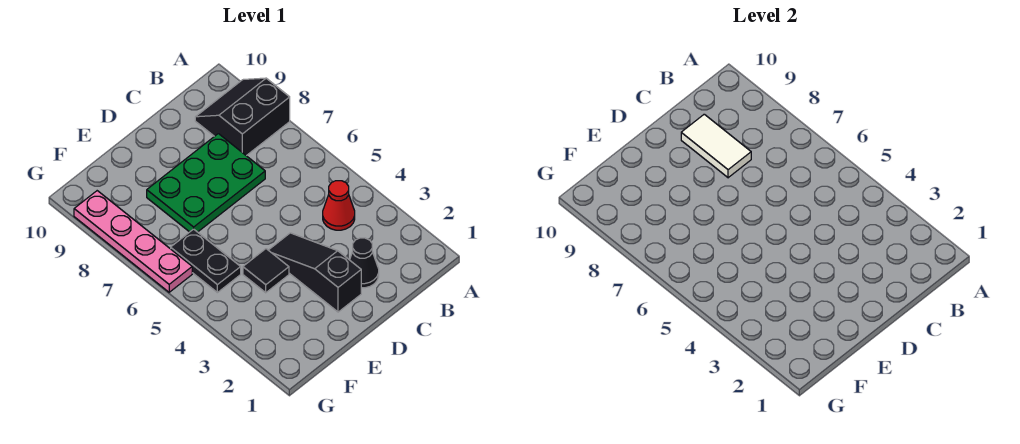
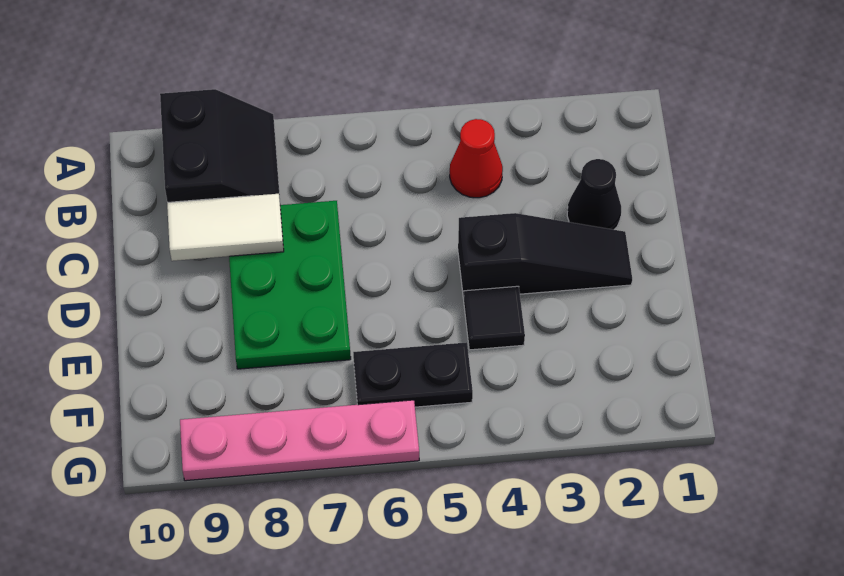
black slope A8:B9 level 1 top 8 -> black slope A8:B9 level 1 top 9
black slope D2:D4 level 1 top 2 -> black slope D2:D4 level 1 top 4

